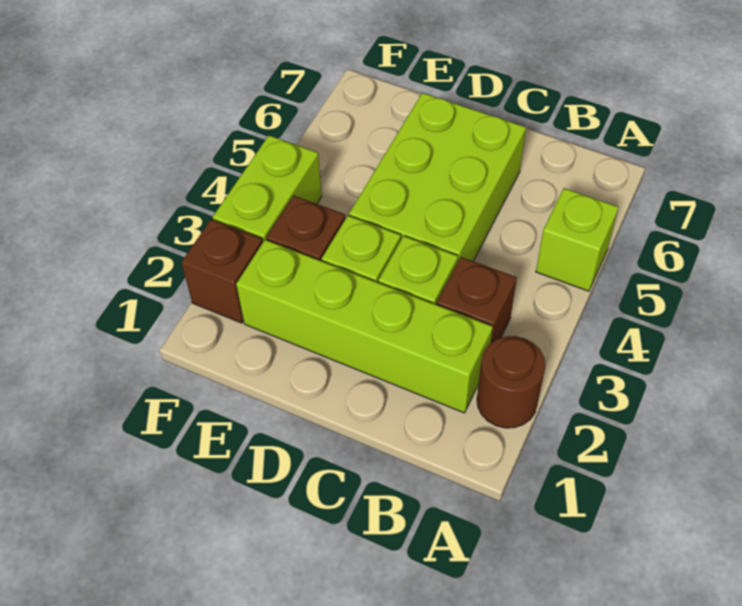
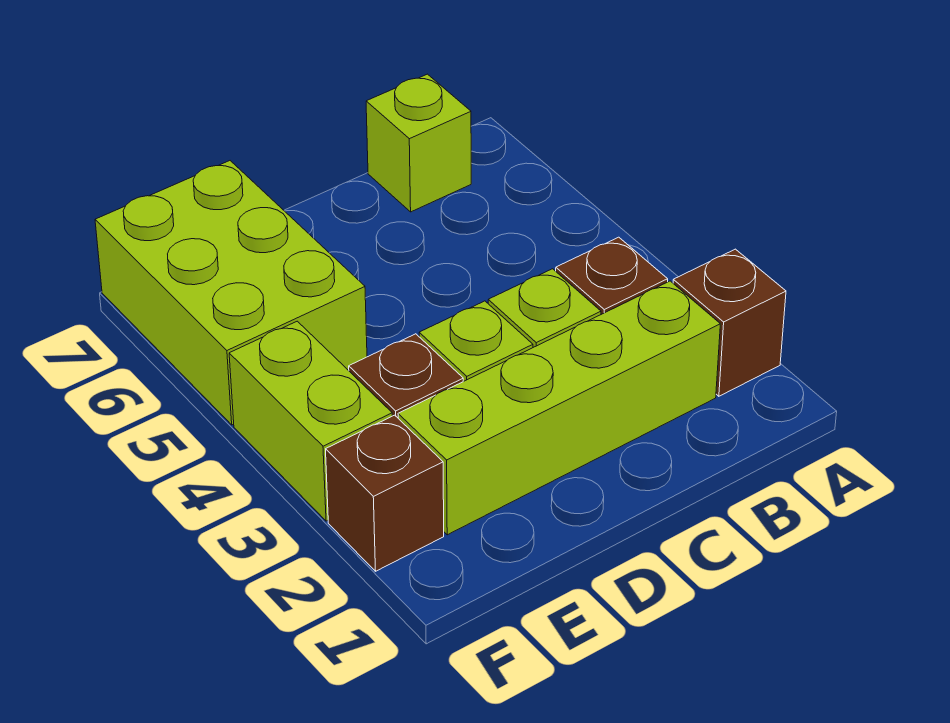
brown round brick A2 level 1 -> brown brick A2 level 1
lime brick A5 level 1 -> lime brick B7 level 1
lime brick C4:D6 level 1 -> lime brick E5:F7 level 1

